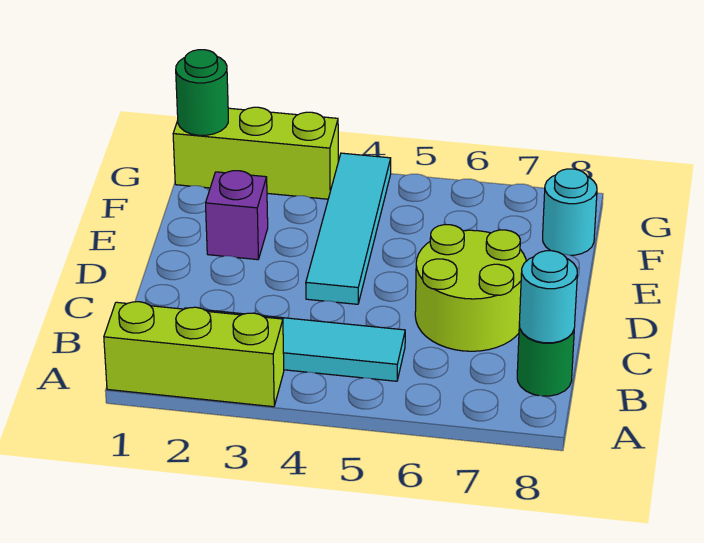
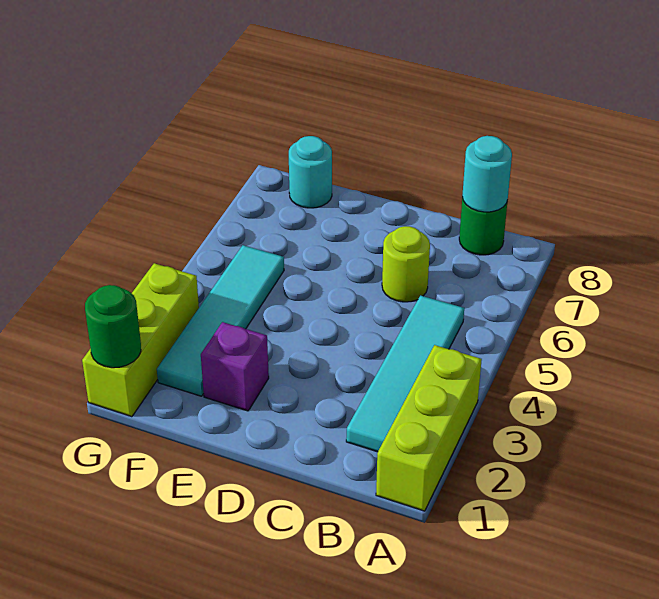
lime round brick C6:D7 level 1 -> lime round brick C6 level 1
cyan tile D4:G4 level 1 -> cyan tile F2:F5 level 1

